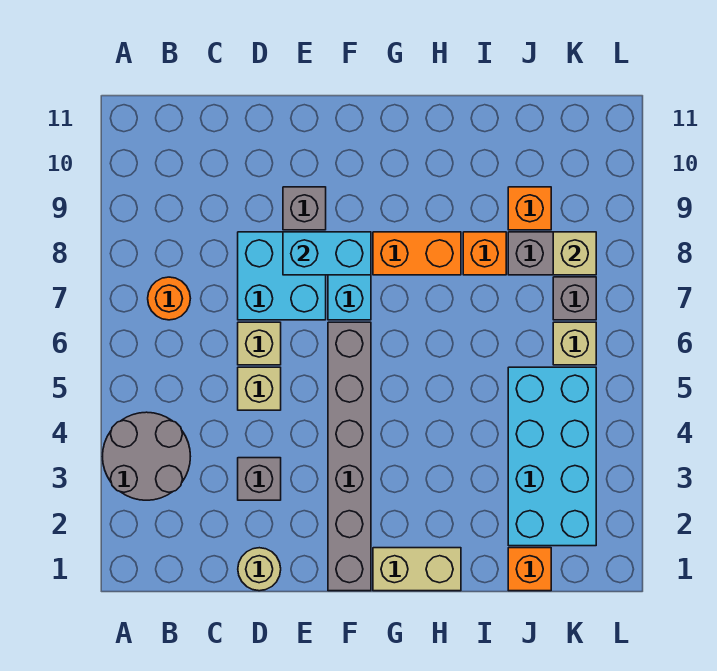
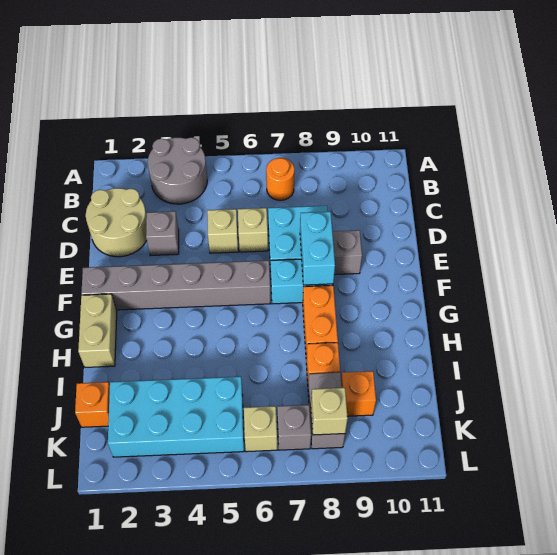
tan round brick D1 level 1 -> tan round brick C1:D2 level 1

